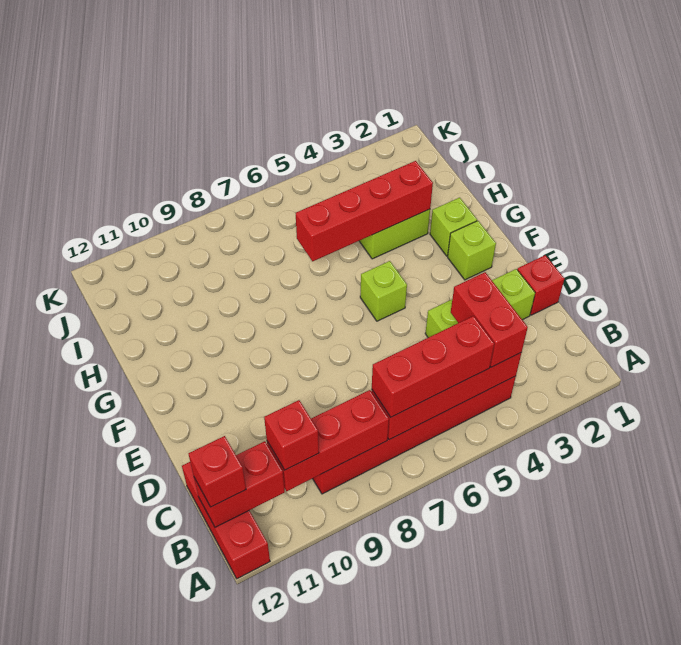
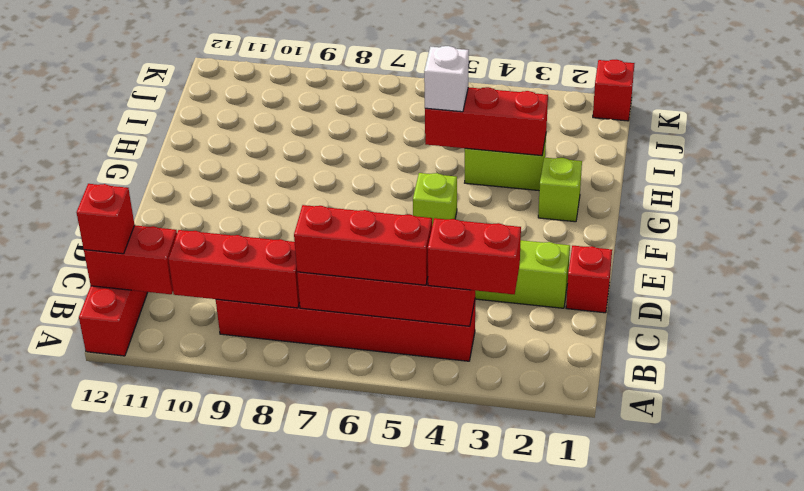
red brick B4:C4 level 3 -> red brick B3:B4 level 3
red brick B10 level 3 -> red brick K1 level 1
lime brick F2 level 1 -> none
red brick H3:H6 level 2 -> red brick H3:H5 level 2
none -> white brick H5 level 3

